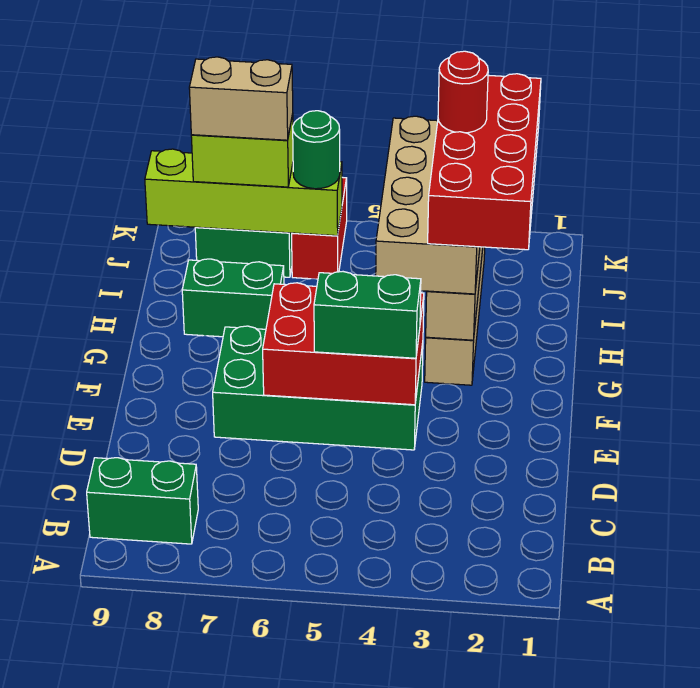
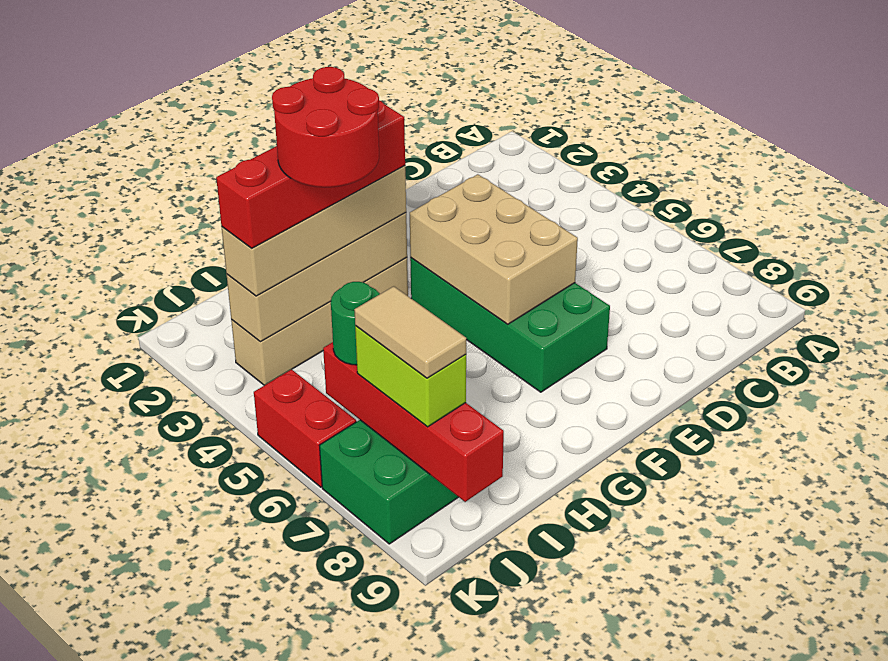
green brick B8:B9 level 1 -> none
red brick E4:F6 level 2 -> tan brick E4:F6 level 2
green brick E4:E5 level 3 -> none
red brick G2:J3 level 4 -> red brick G3:J3 level 4
tan brick G3:J4 level 3 -> tan brick G3:J3 level 3
green brick H7:H8 level 1 -> none
red round brick I3 level 5 -> red round brick H3:I4 level 5
red brick J6:K6 level 1 -> red brick K5:K6 level 1
lime brick J6:J9 level 2 -> red brick J6:J9 level 2
tan brick J7:J8 level 4 -> tan tile J7:J8 level 4

